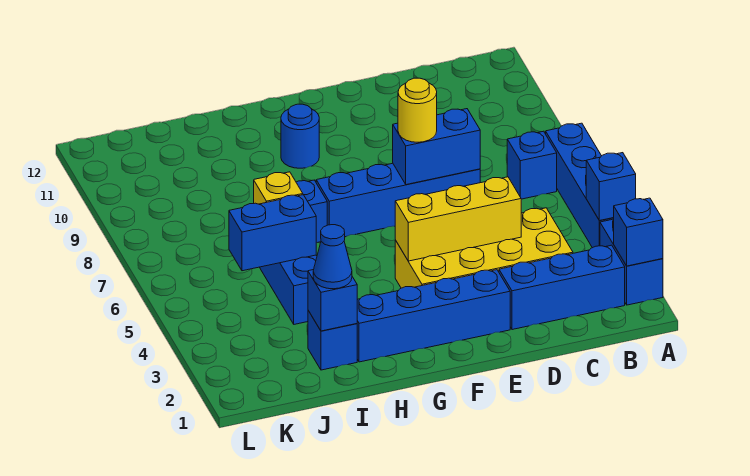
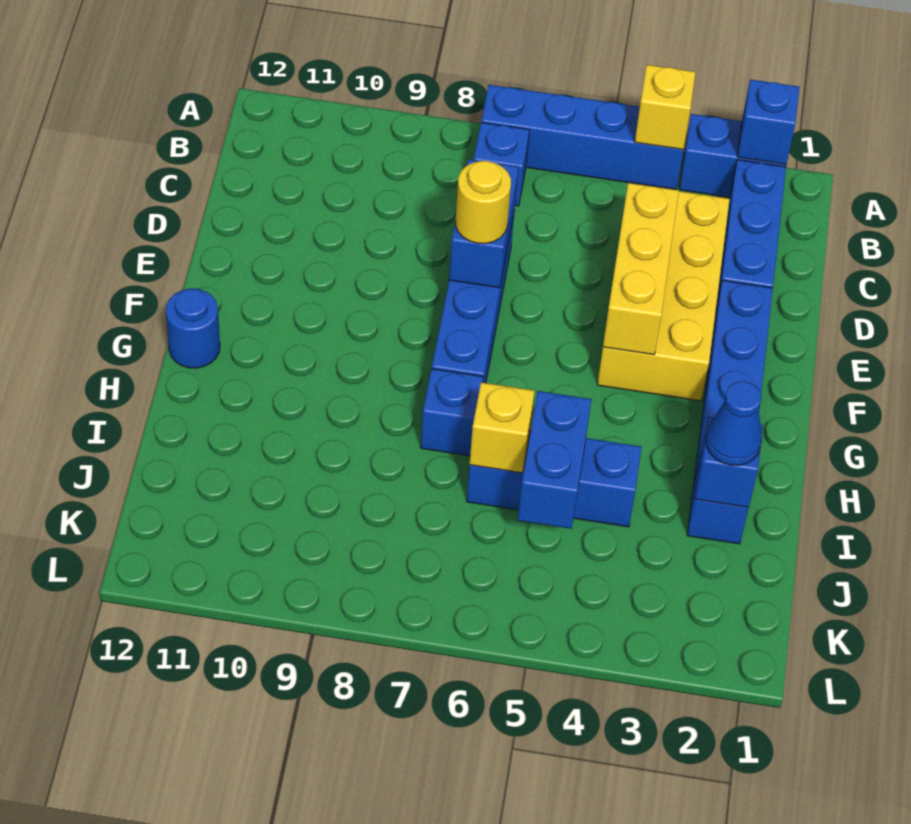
blue brick A4 level 2 -> yellow brick A4 level 2
blue round brick G10 level 1 -> blue round brick G12 level 1

